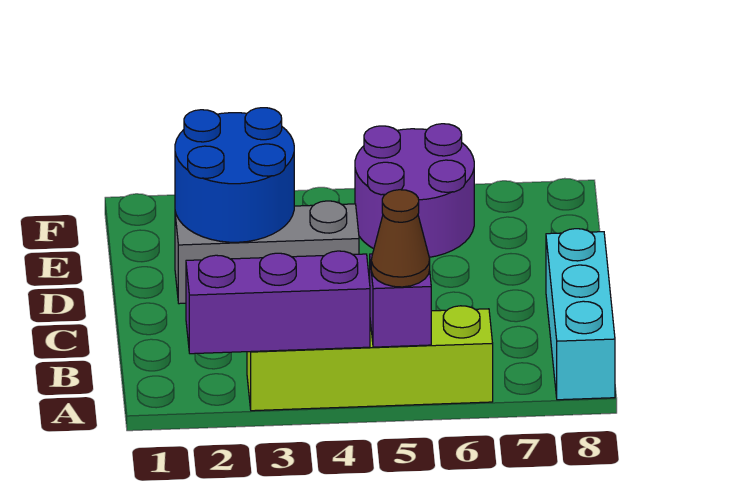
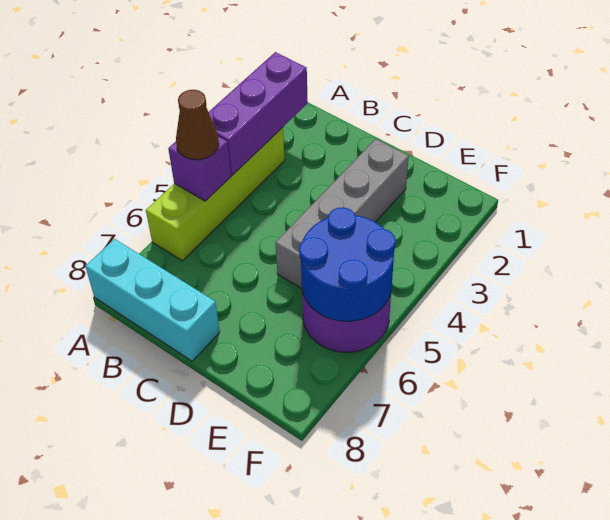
grey brick D2:D4 level 1 -> grey brick D2:D5 level 1
blue round brick D2:E3 level 2 -> blue round brick E5:F6 level 2

